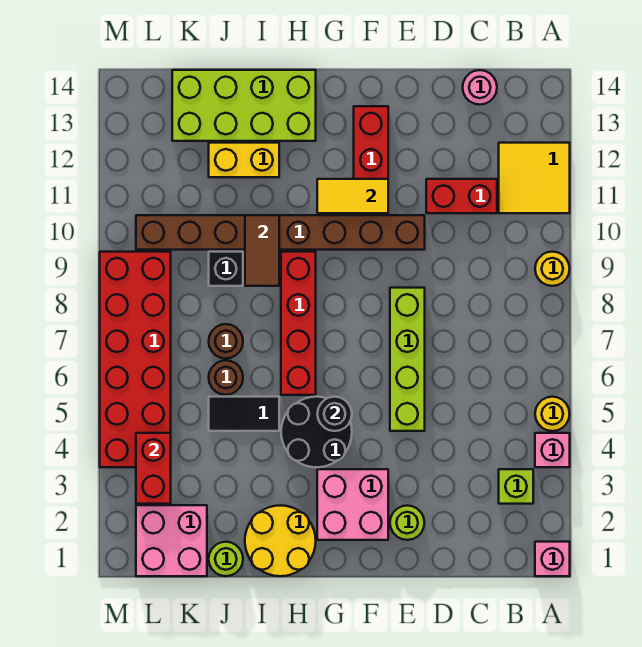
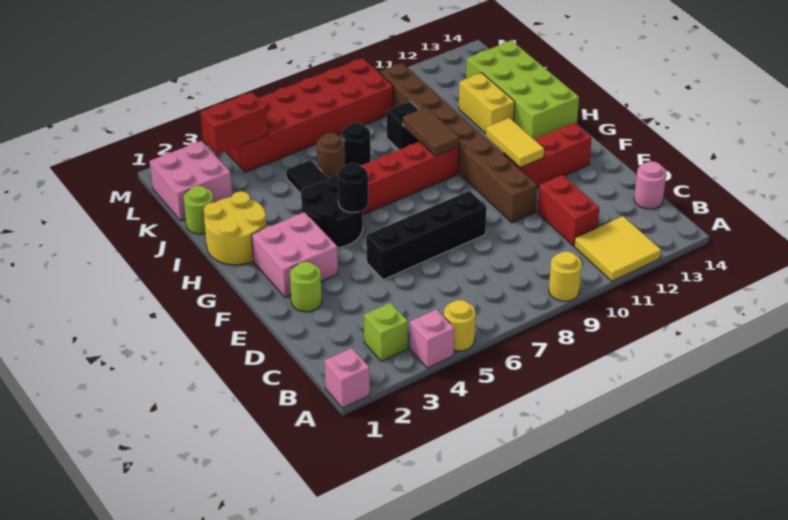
lime brick E5:E8 level 1 -> black brick E5:E8 level 1
brown tile I9:I10 level 2 -> brown tile H9:I9 level 2
brown round brick J7 level 1 -> black round brick J7 level 1

